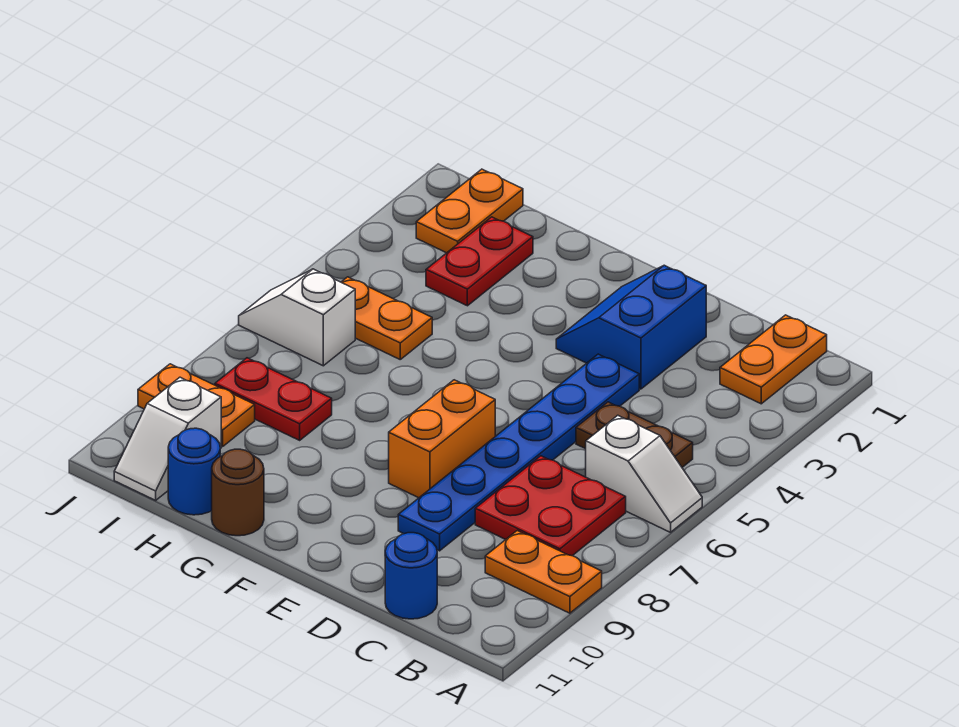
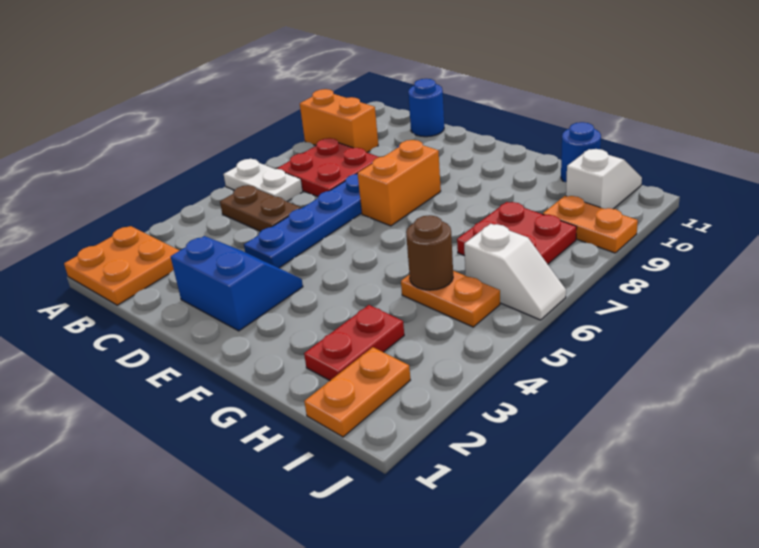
white slope A6:B6 level 1 top B -> white plate A6:B6 level 1
orange plate A9:B9 level 1 -> orange brick A9:B9 level 1
orange plate B1:B2 level 1 -> orange plate A1:B2 level 1
blue slope D2:E3 level 1 top D -> blue slope D2:E3 level 1 top 2
brown round brick G11 level 1 -> brown round brick H5 level 2
red plate H8:I8 level 1 -> red plate H7:I8 level 1

